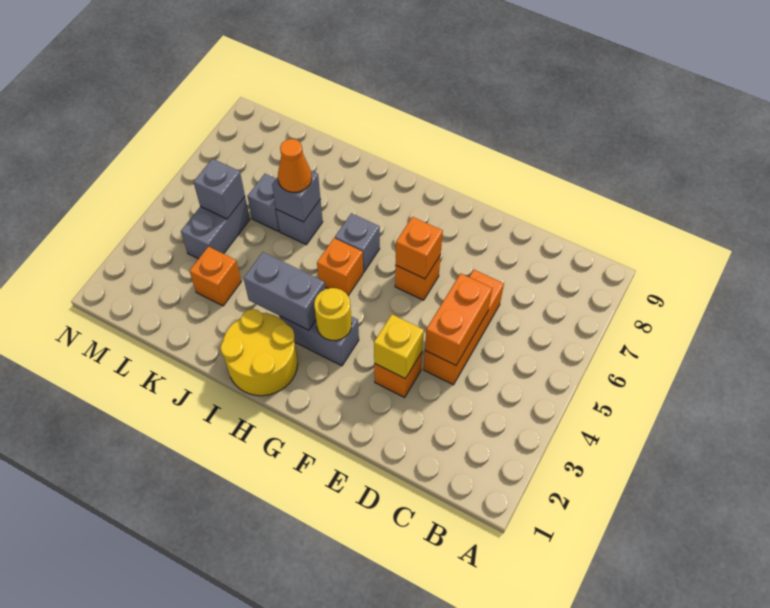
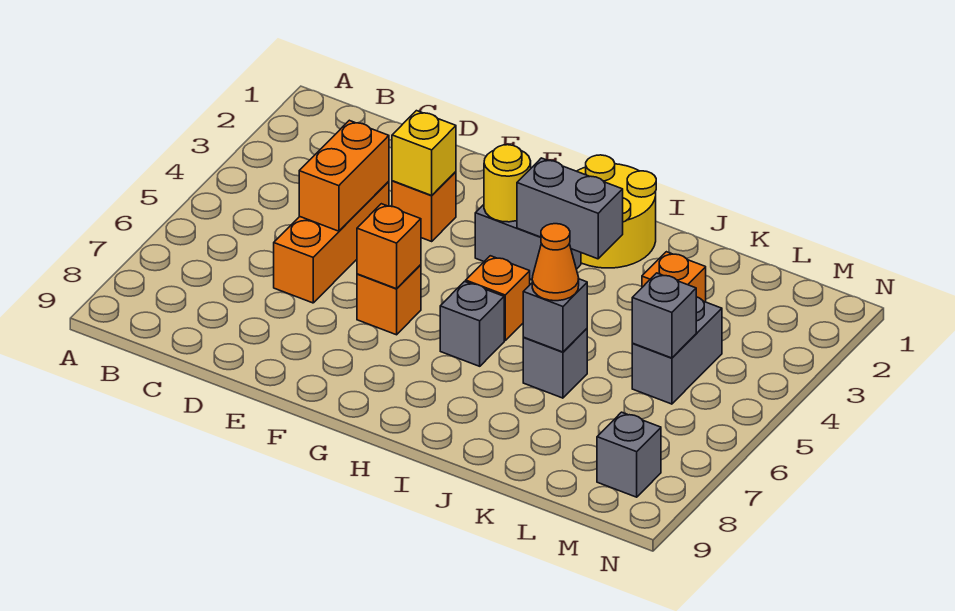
grey brick K6 level 1 -> grey brick M8 level 1

